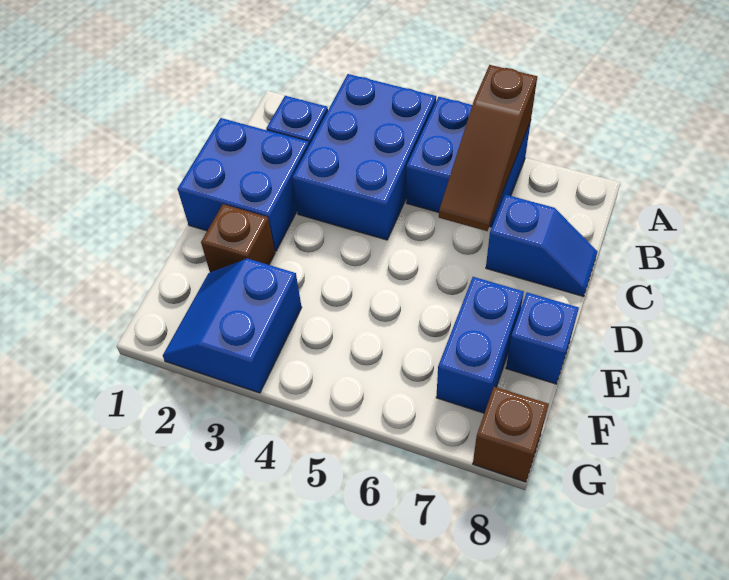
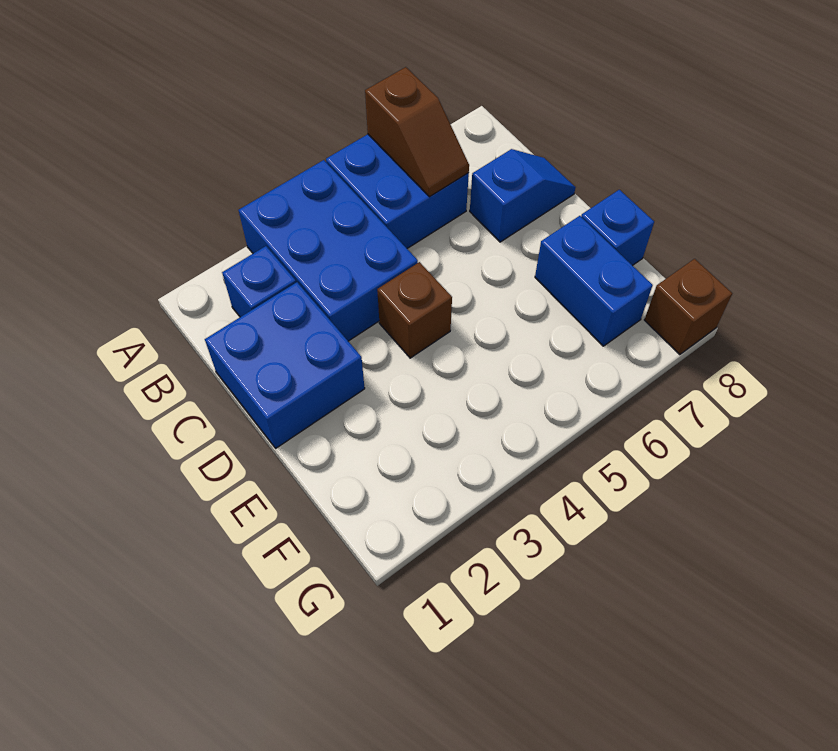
brown slope A6:C6 level 2 top A -> brown slope A6:B6 level 2 top A
brown brick E2 level 1 -> brown brick D4 level 1
blue slope F2:G3 level 1 top 3 -> none

